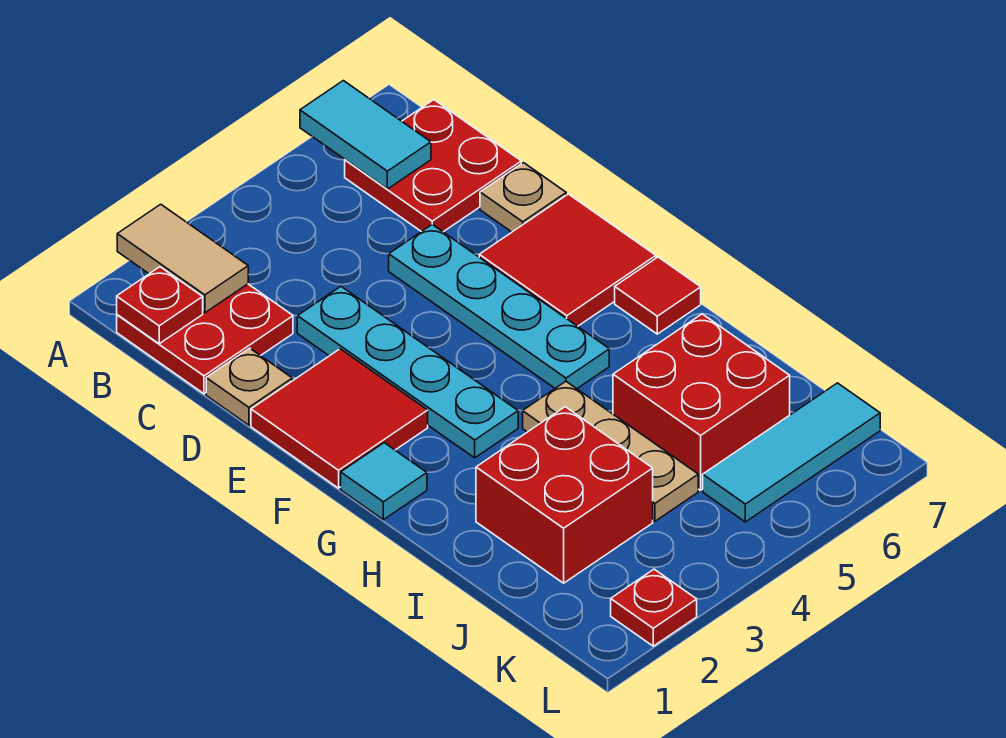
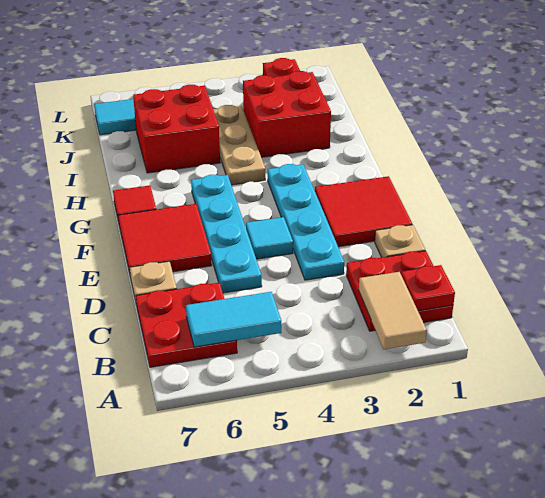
cyan tile A6:B6 level 2 -> cyan tile B5:B6 level 2
cyan tile G1 level 1 -> cyan tile E4 level 1

